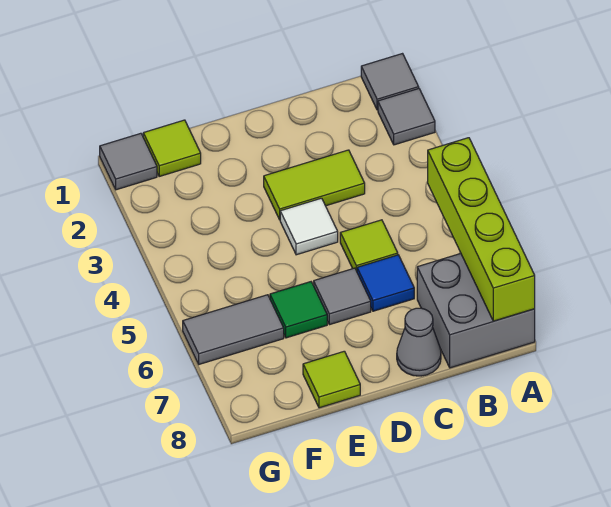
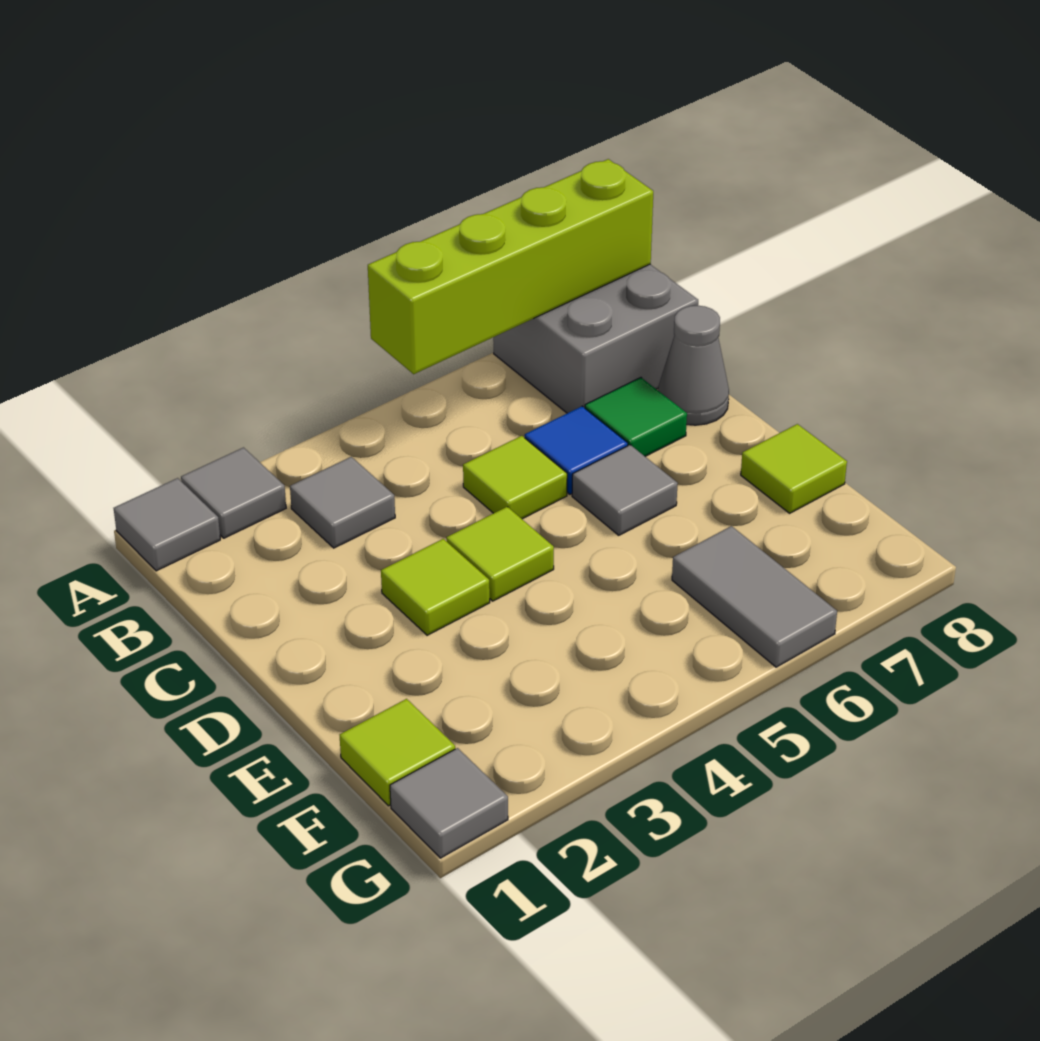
none -> grey tile B3 level 1
lime tile C3:D3 level 1 -> lime tile D3 level 1
white tile D4 level 1 -> lime tile D4 level 1
green tile E6 level 1 -> green tile C7 level 1

